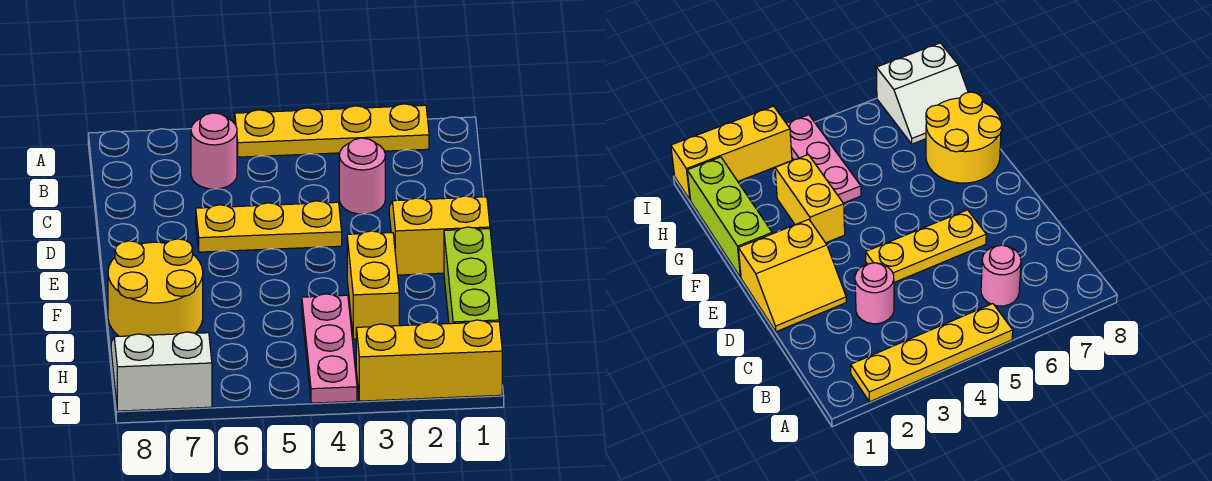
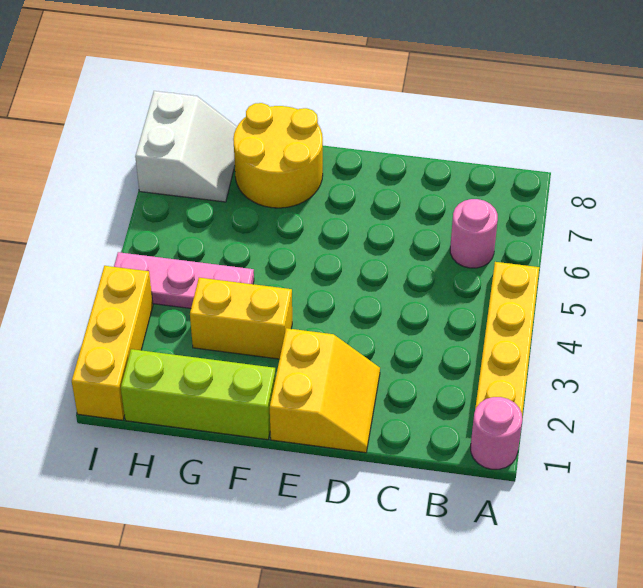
pink round brick C3 level 1 -> pink round brick A1 level 1
yellow plate D4:D6 level 1 -> none

